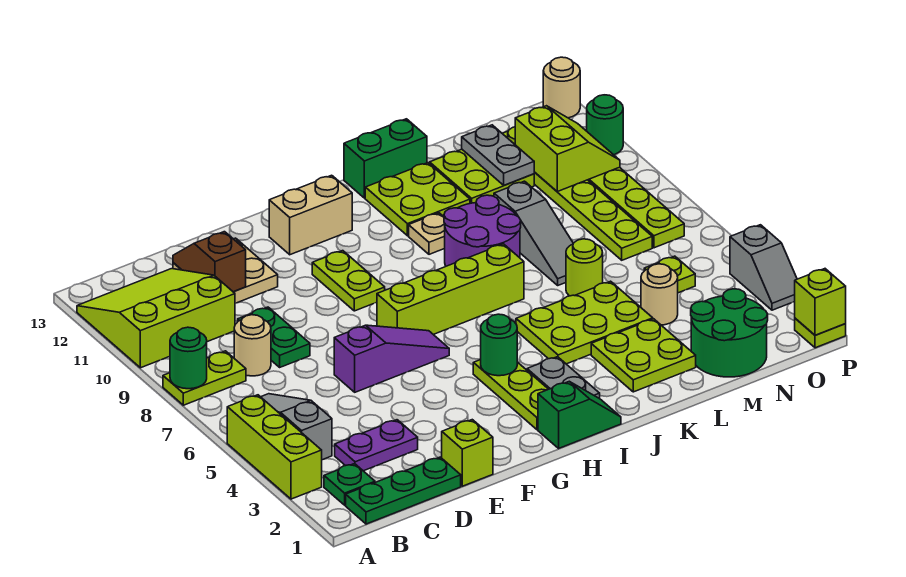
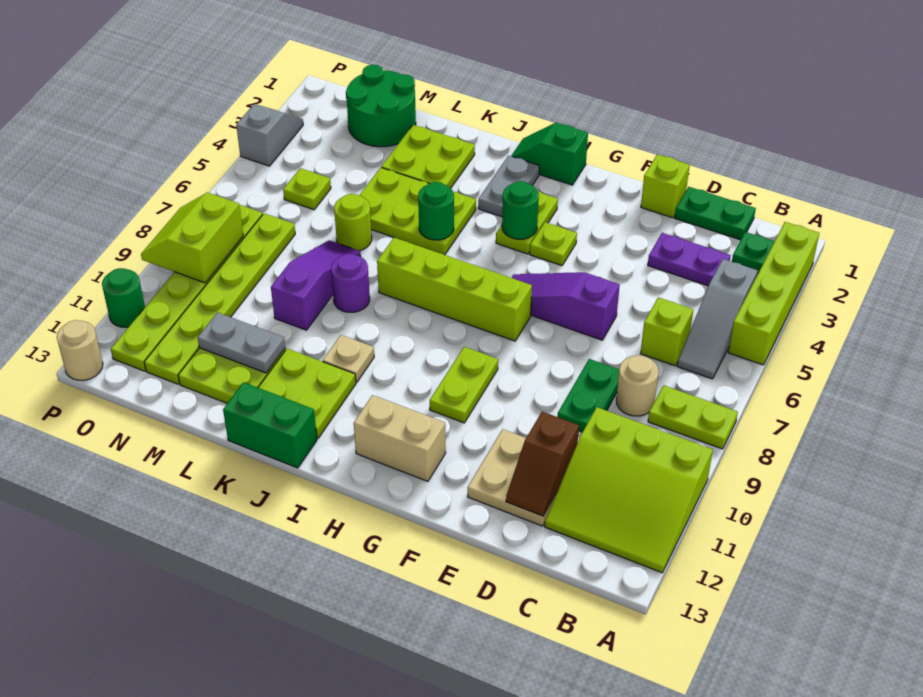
lime brick A3:A5 level 1 -> lime brick A2:A5 level 1
green round brick A8 level 2 -> green round brick J5 level 2
green plate B1:D1 level 1 -> green plate C1:D1 level 1
lime plate H2:H4 level 1 -> lime plate H3:H4 level 1
purple round brick J8:K9 level 1 -> purple round brick K8 level 1
grey slope L7:L9 level 1 top 9 -> purple slope L7:L9 level 1 top 9
tan round brick M4 level 1 -> none
grey plate M11:M12 level 2 -> grey plate L11:M11 level 2
lime slope N10:O11 level 2 top N -> lime slope O8:P9 level 2 top O
lime plate P1 level 1 -> lime plate G4 level 1
lime brick P1 level 2 -> lime brick C6 level 1

